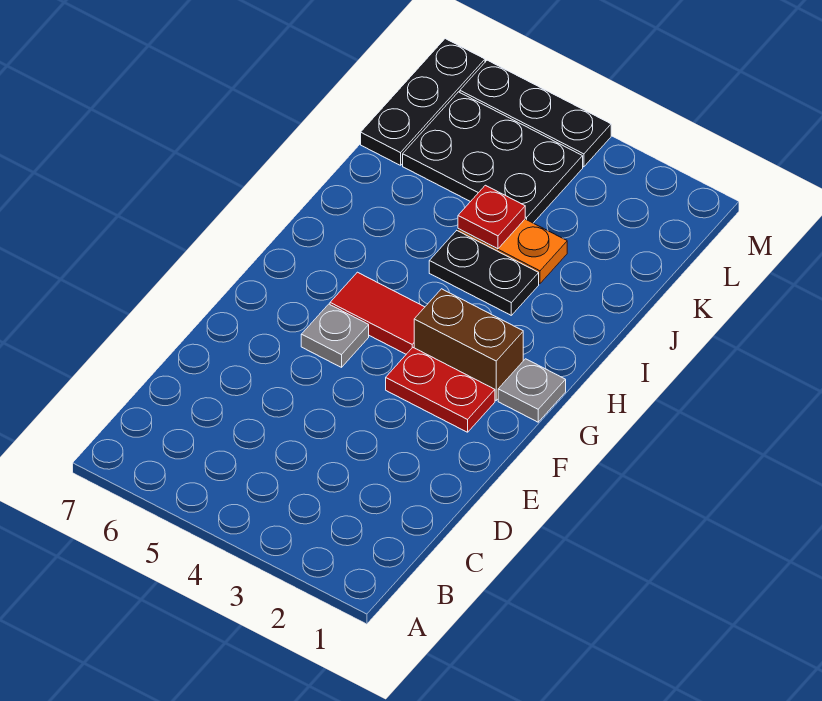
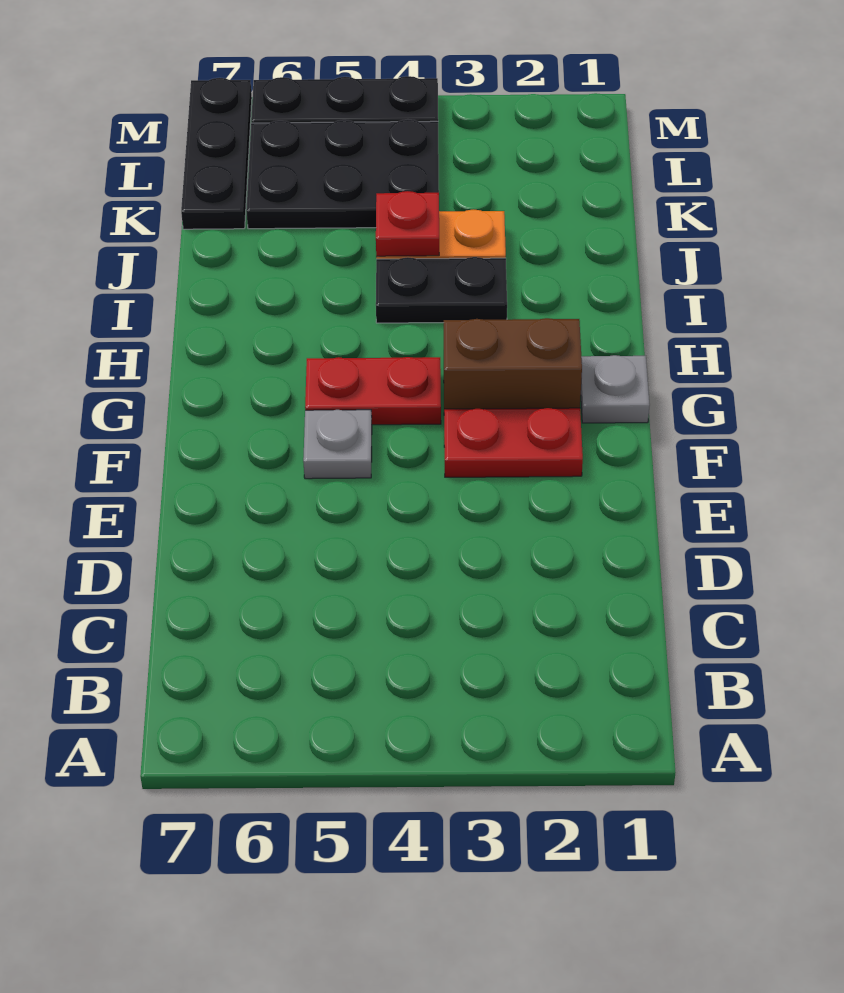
red tile G4:G5 level 1 -> red plate G4:G5 level 1

